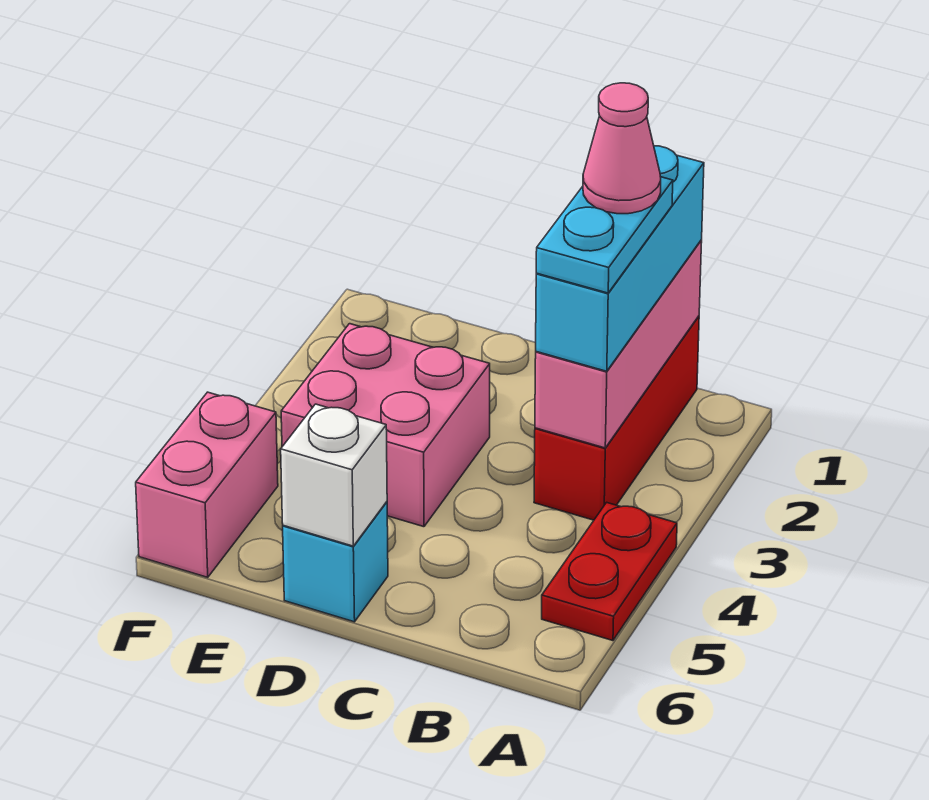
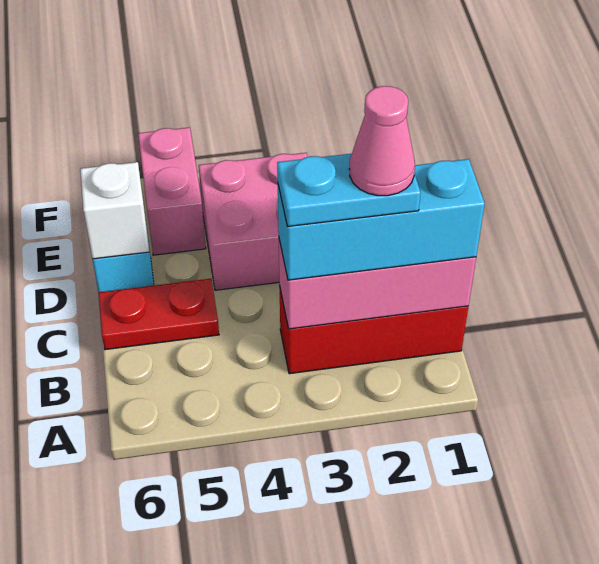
red plate A4:A5 level 1 -> red plate C5:C6 level 1
pink brick F5:F6 level 1 -> pink brick E5:F5 level 1

